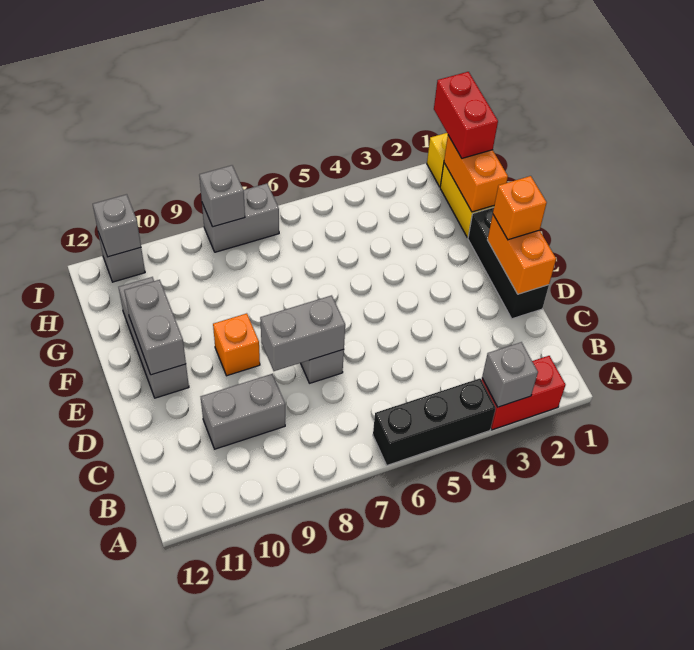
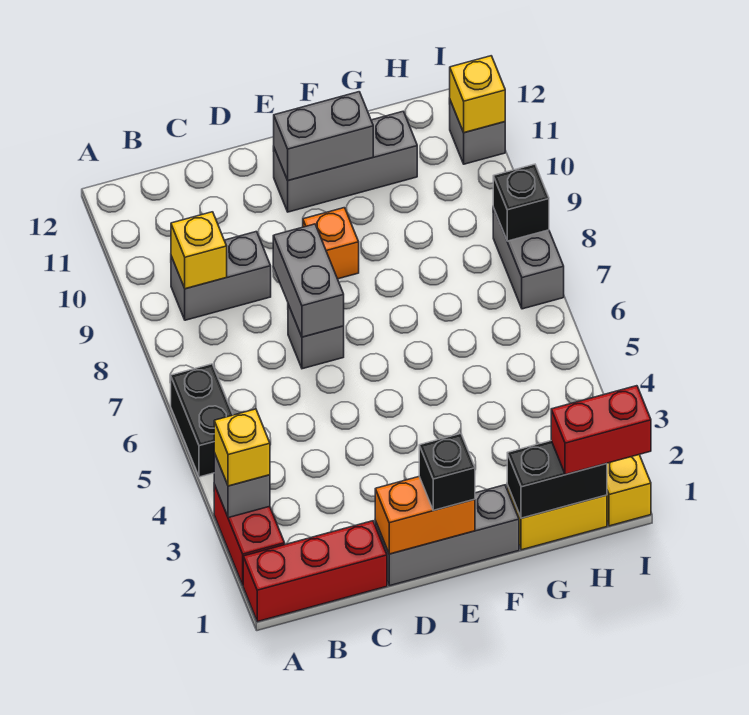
none -> red brick A1:C1 level 1
none -> yellow brick A3 level 3
black brick A4:A6 level 1 -> black brick A5:A6 level 1
none -> yellow brick B9 level 2
grey brick C9:C10 level 1 -> grey brick B9:C9 level 1
black brick D1:F1 level 1 -> grey brick D1:F1 level 1
orange brick E1 level 3 -> black brick E1 level 3
orange brick G1:H1 level 2 -> black brick G1:H1 level 2
grey brick I8 level 2 -> black brick I8 level 2
grey brick I11 level 2 -> yellow brick I11 level 2

